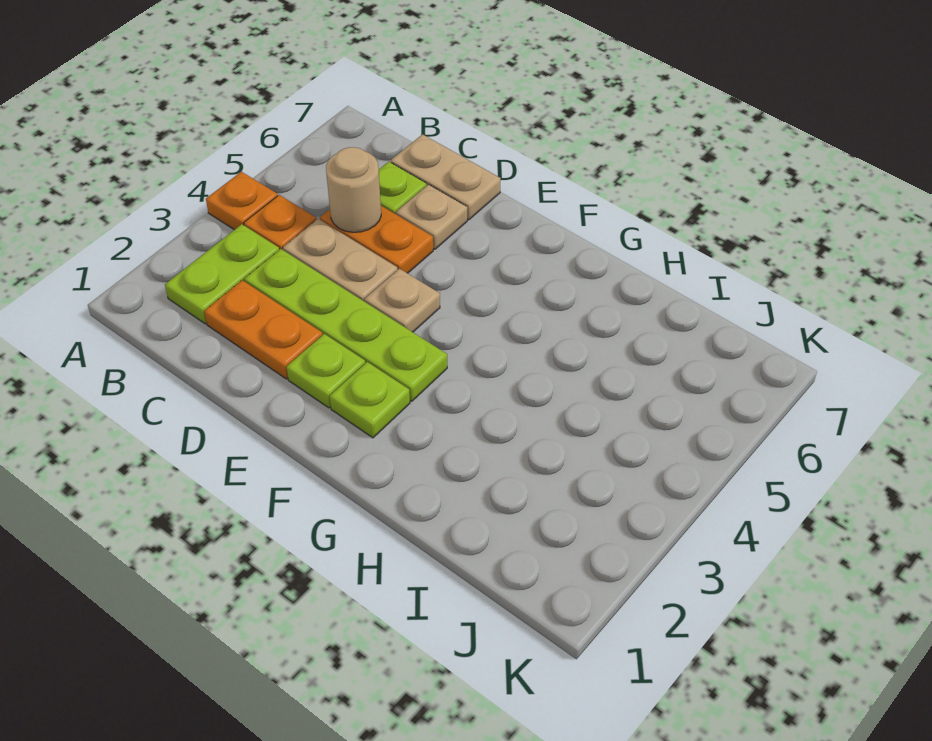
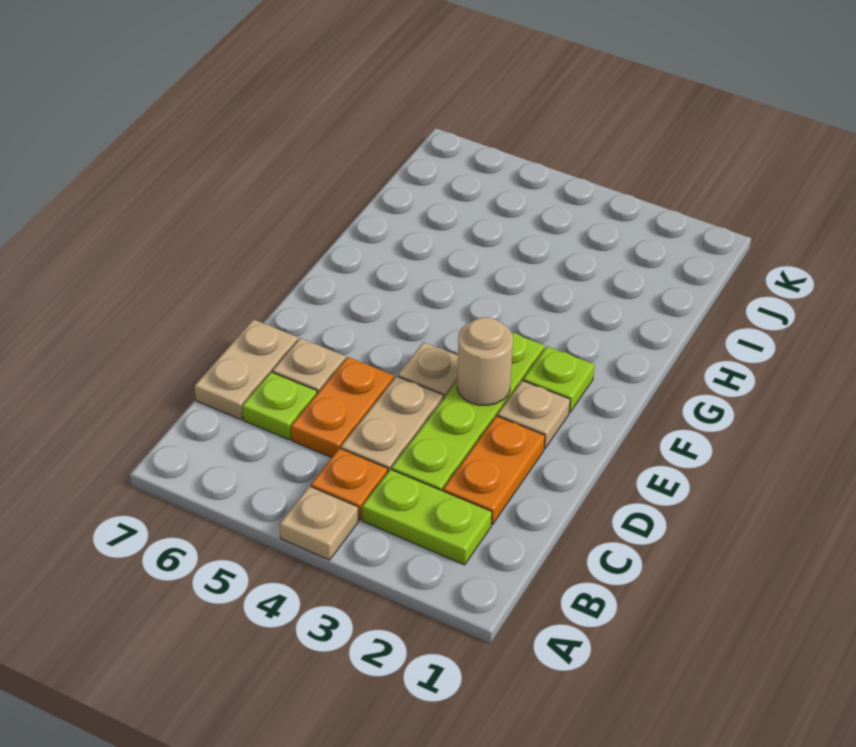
orange plate A4 level 1 -> tan plate A4 level 1
tan round brick C5 level 2 -> tan round brick E3 level 2
lime plate E2 level 1 -> tan plate E2 level 1

